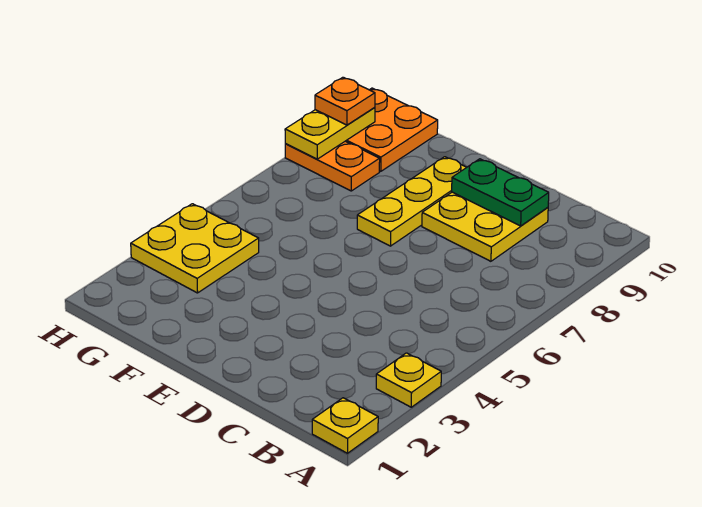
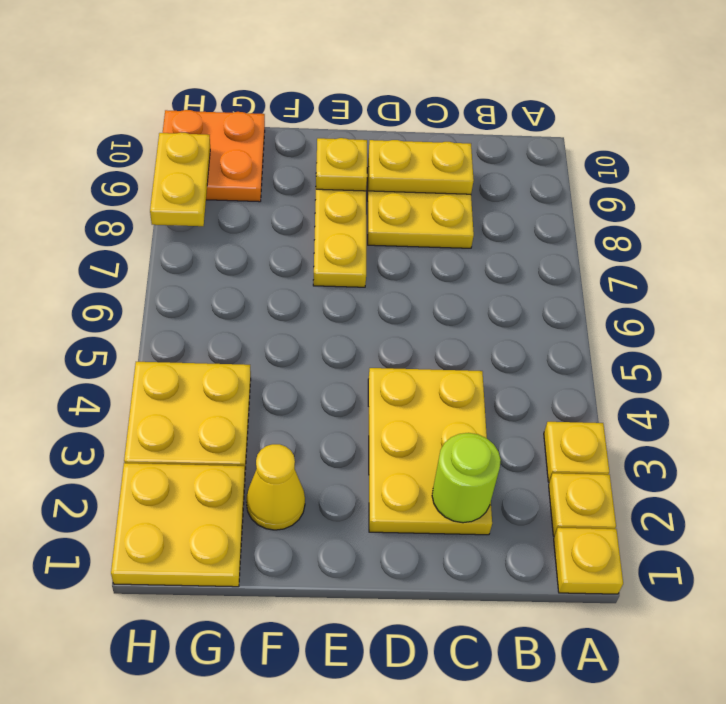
none -> yellow plate A2 level 1
none -> yellow plate C2:D4 level 1
none -> lime round brick C2 level 2
green plate C9:D9 level 2 -> yellow plate C9:D9 level 2
none -> yellow plate E9 level 2
none -> yellow cone F2 level 1
none -> yellow plate G1:H2 level 1
orange plate G8:H8 level 1 -> none
orange plate H9 level 3 -> none

